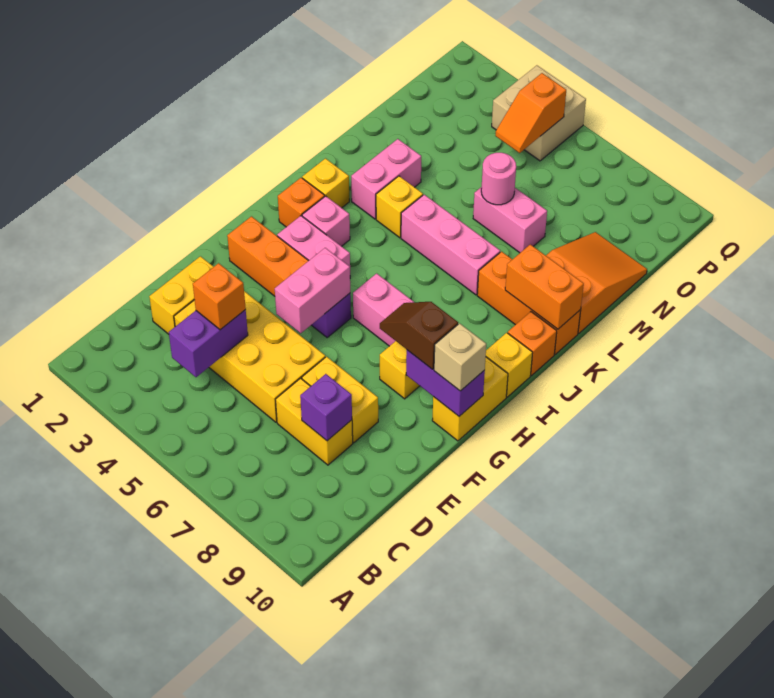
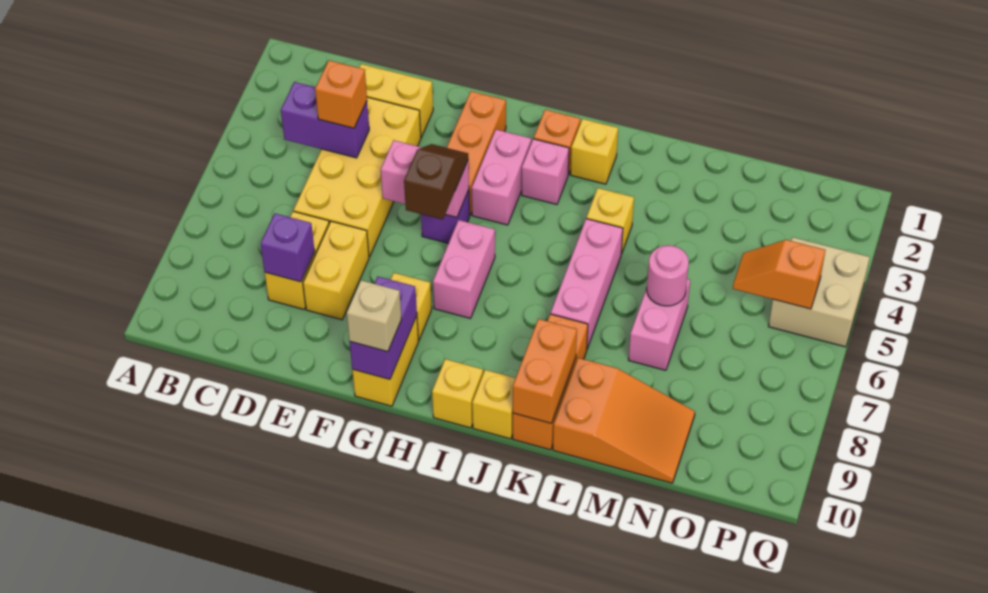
brown slope G8:G9 level 3 top 9 -> brown slope G5:G6 level 3 top 6
yellow brick G10:H10 level 1 -> yellow brick G9:G10 level 1
orange brick J10 level 1 -> yellow brick J10 level 1
pink brick K3:L3 level 1 -> none

